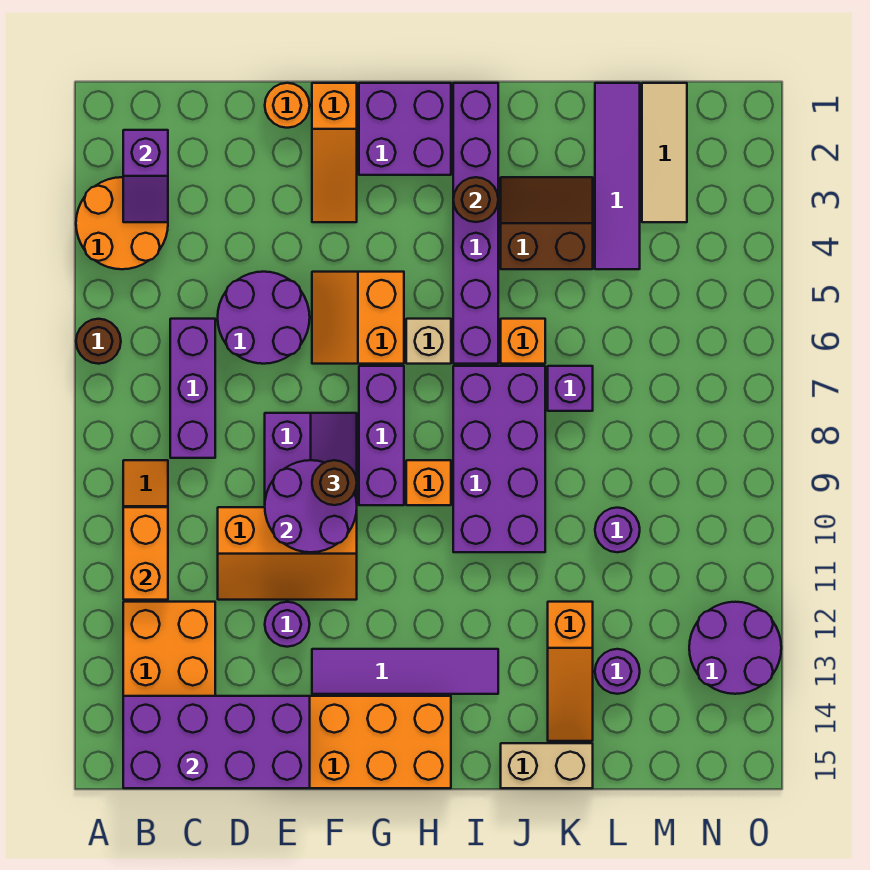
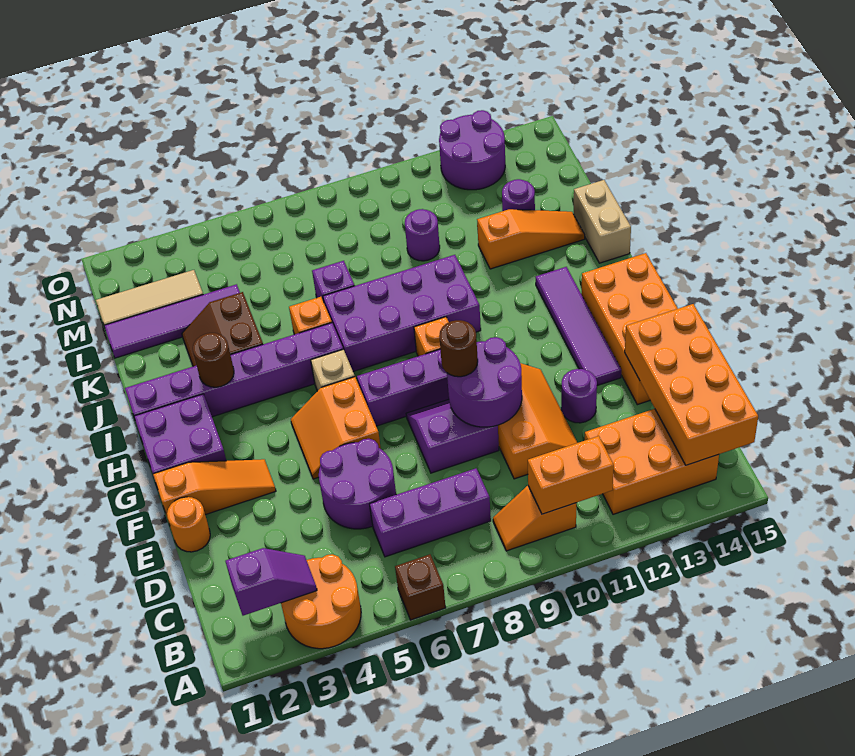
brown round brick A6 level 1 -> brown brick A6 level 1
purple brick B14:E15 level 2 -> orange brick B14:E15 level 2
orange slope F5:G6 level 1 top G -> orange slope F5:G6 level 1 top 6

